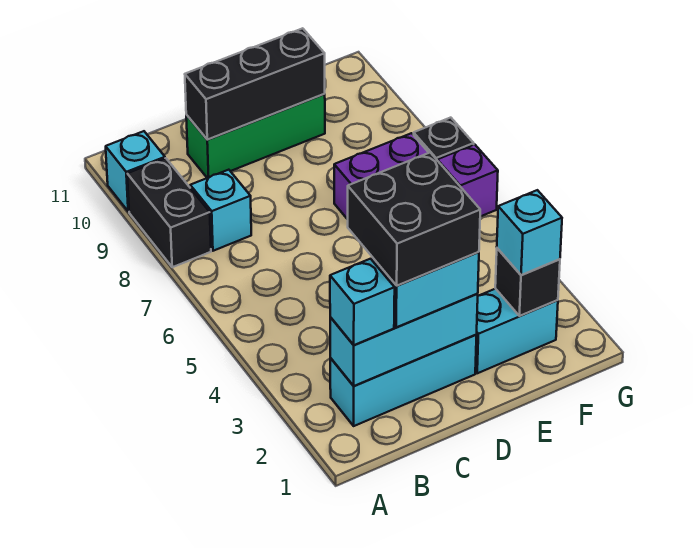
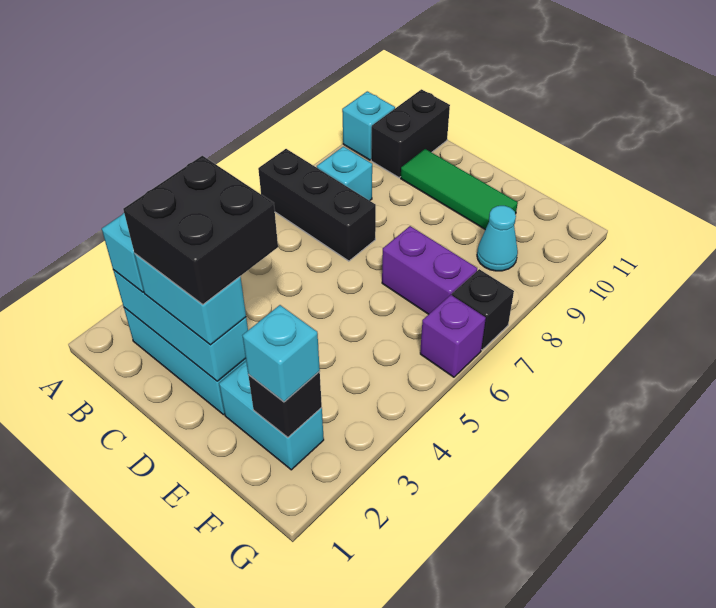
black brick A8:A9 level 1 -> black brick B10:B11 level 1
green brick C10:E10 level 1 -> green tile C10:E10 level 1
black brick C10:E10 level 2 -> black brick A7:C7 level 1
none -> cyan cone F9 level 1

